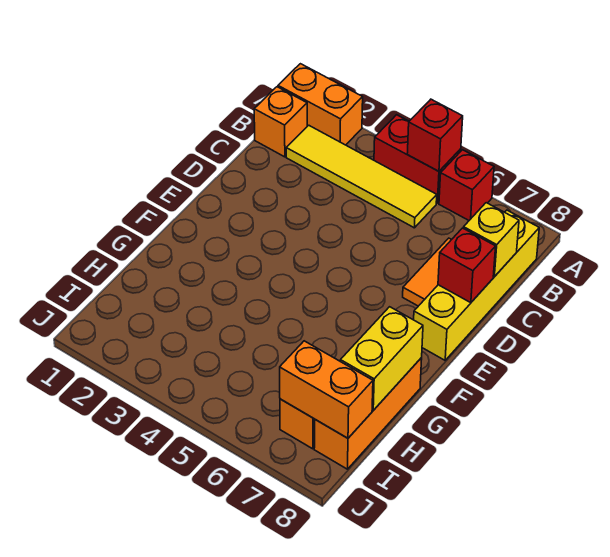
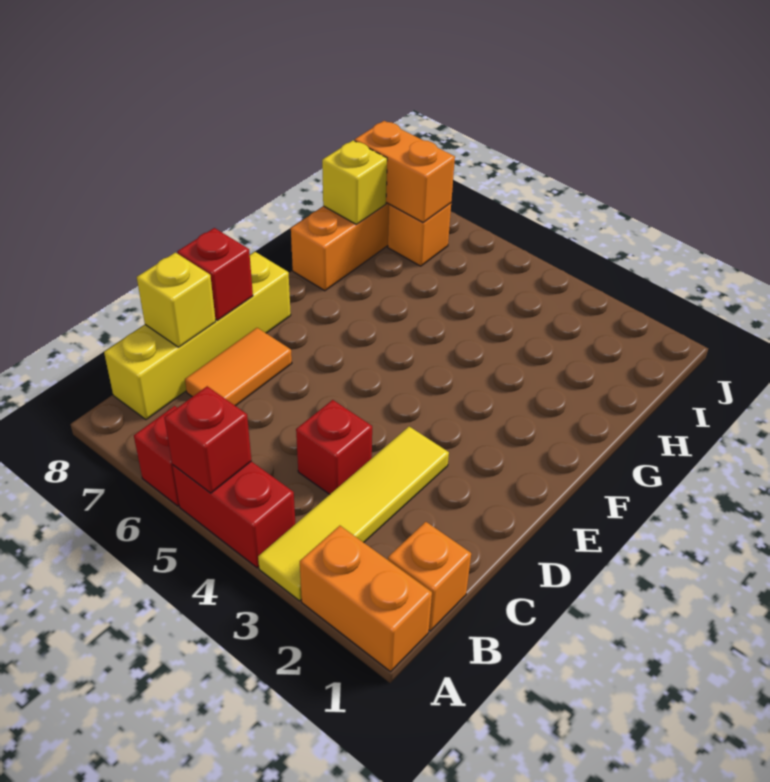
yellow tile B2:B5 level 1 -> yellow tile A3:D3 level 1
none -> red brick C4 level 1
yellow brick G8:H8 level 2 -> yellow brick H8 level 2

